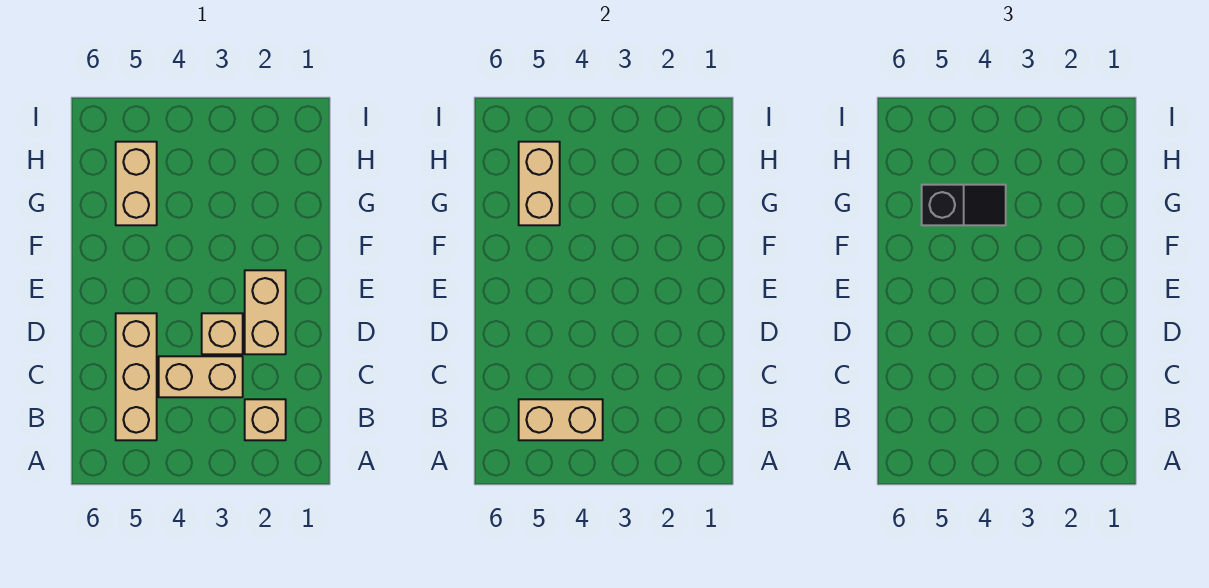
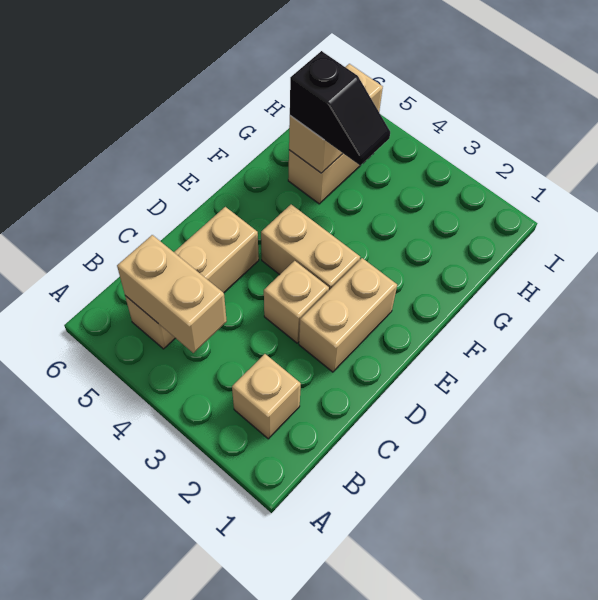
tan brick C3:C4 level 1 -> tan brick E3:E4 level 1

